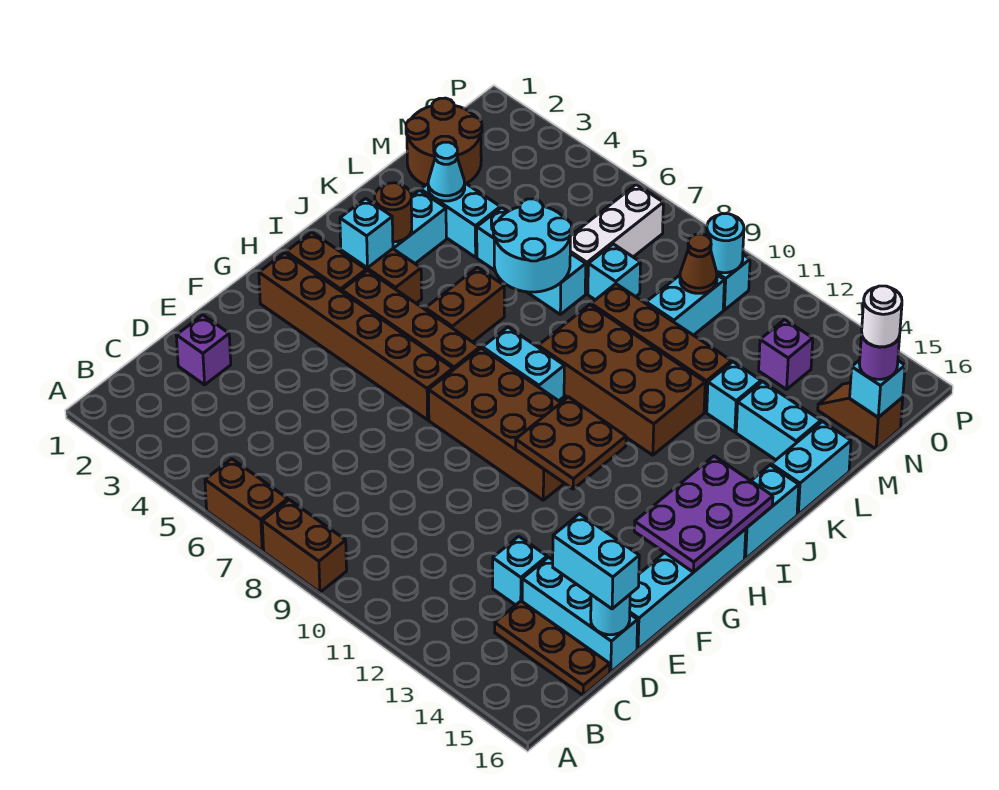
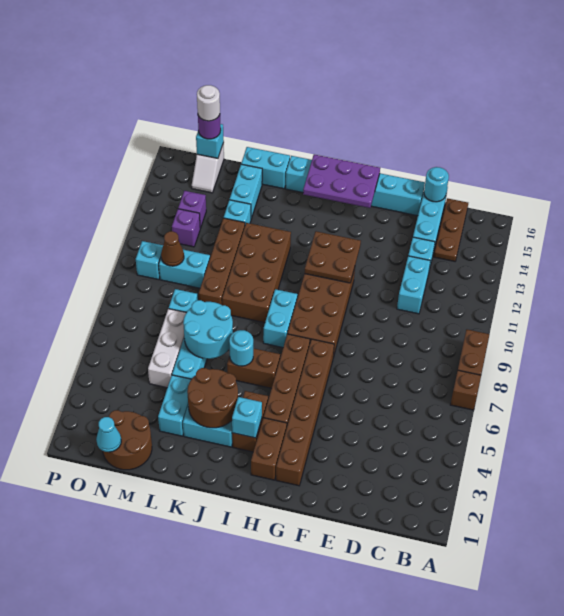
brown brick A6:A7 level 1 -> brown brick A7 level 1
purple brick D2 level 1 -> purple brick N12 level 1
cyan brick D15:D16 level 3 -> cyan brick D11:D12 level 1
brown round brick J3 level 2 -> brown round brick J3:K4 level 2
cyan cone L3 level 2 -> cyan cone N1 level 2
white brick M7:O7 level 1 -> white brick M5:M7 level 1
brown slope N15:N16 level 1 top 16 -> white slope N15:N16 level 1 top 16
cyan round brick O10 level 2 -> cyan round brick J6 level 2

